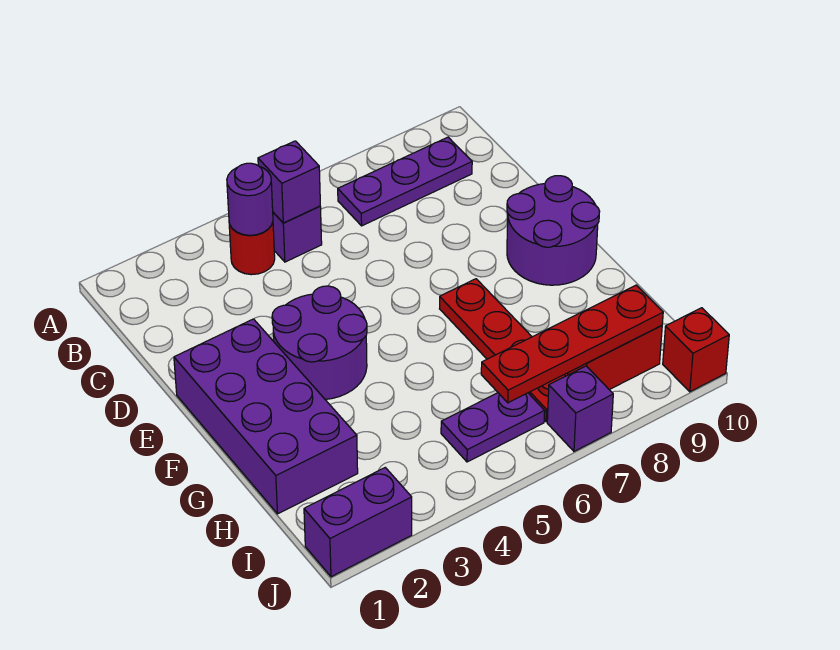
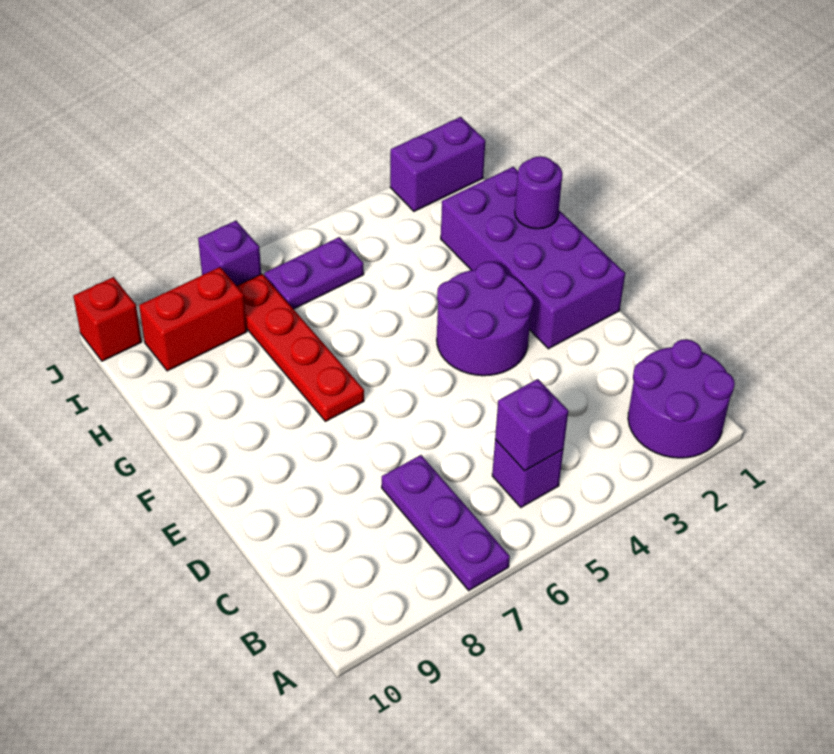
red round brick B4 level 1 -> none
purple round brick B4 level 2 -> purple round brick G1 level 2
purple plate B7:B9 level 1 -> purple plate A7:C7 level 1
purple round brick E9:F10 level 1 -> purple round brick A1:B2 level 1
red plate I6:I9 level 2 -> none

